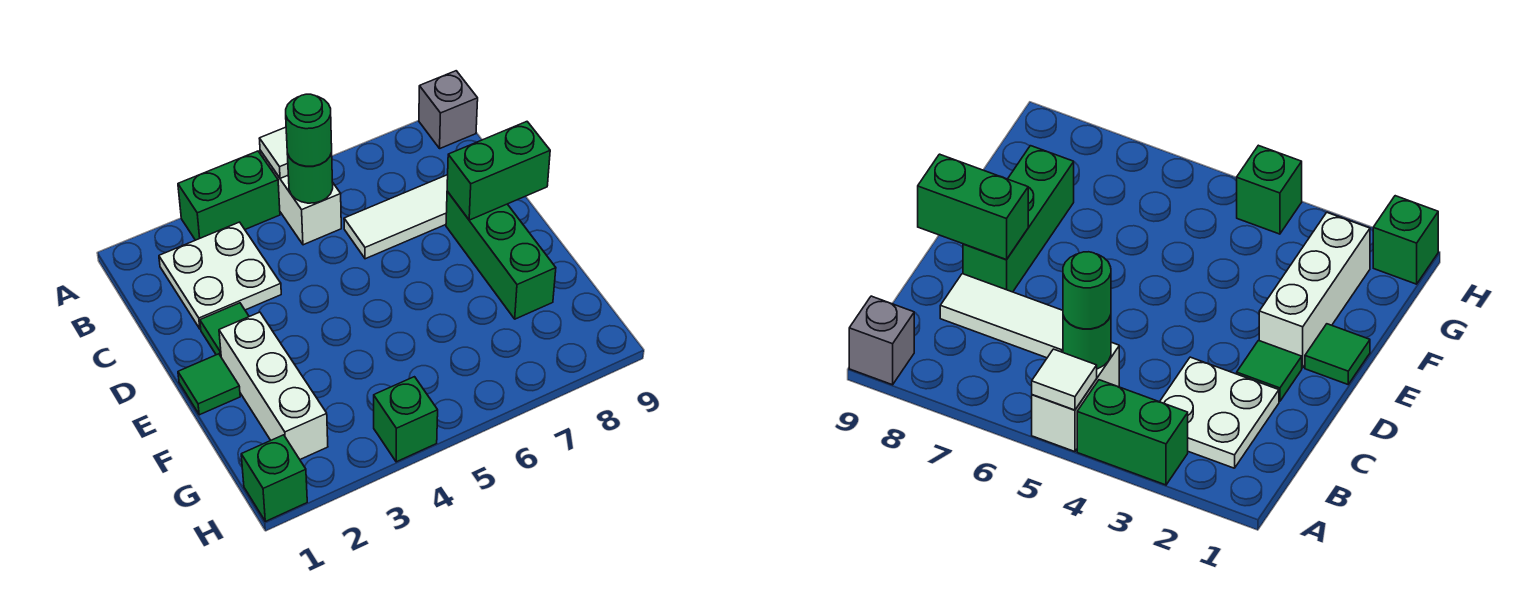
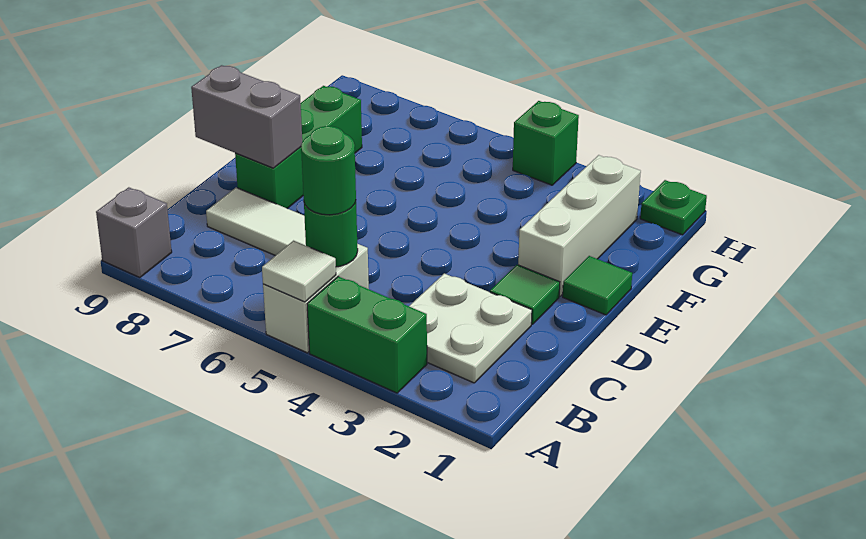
green brick D8:D9 level 2 -> grey brick D8:D9 level 2
green brick H1 level 1 -> green plate H1 level 1

